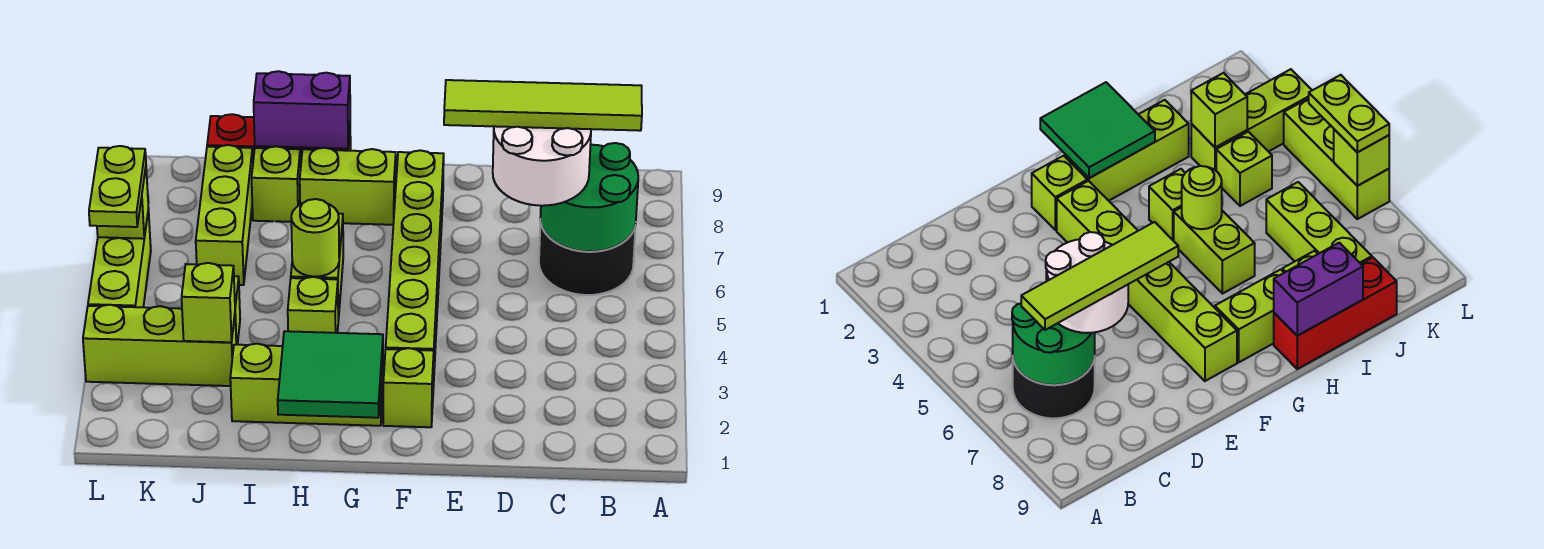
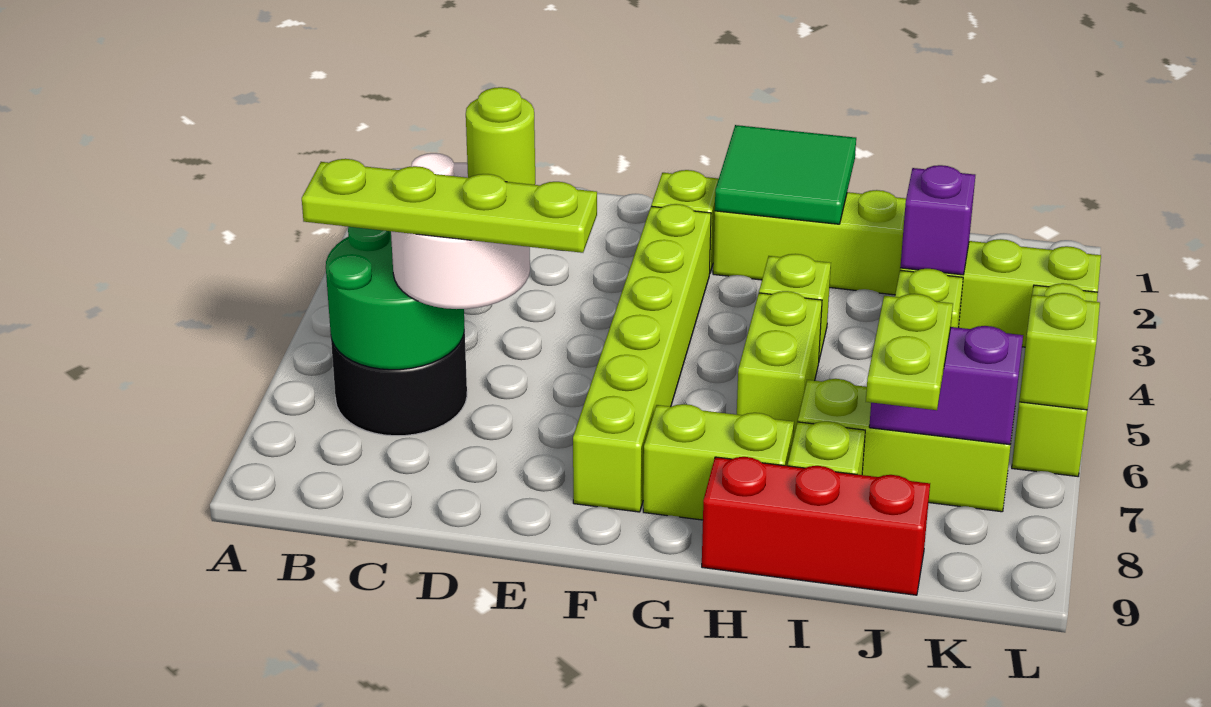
lime tile B7:E7 level 4 -> lime plate B7:E7 level 4
lime round brick H5 level 2 -> lime round brick D6 level 4
purple brick H9:I9 level 2 -> purple brick J7:K7 level 2
lime brick J3 level 2 -> purple brick J3 level 2
lime brick J6:J8 level 1 -> lime brick I7:K7 level 1
lime plate L5:L6 level 3 -> lime plate J7:J8 level 3

